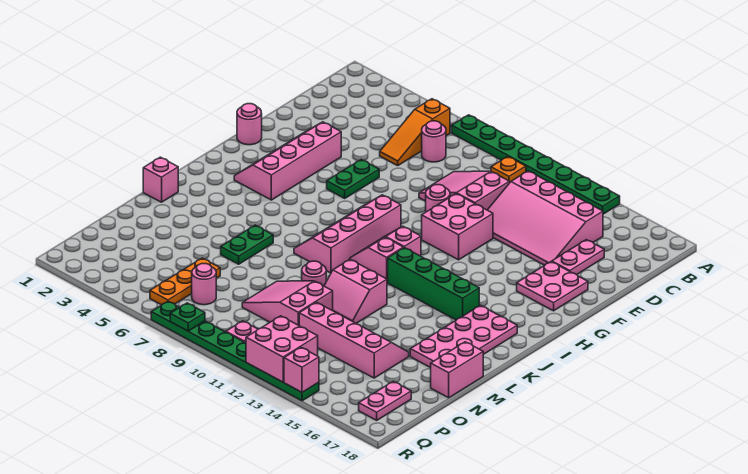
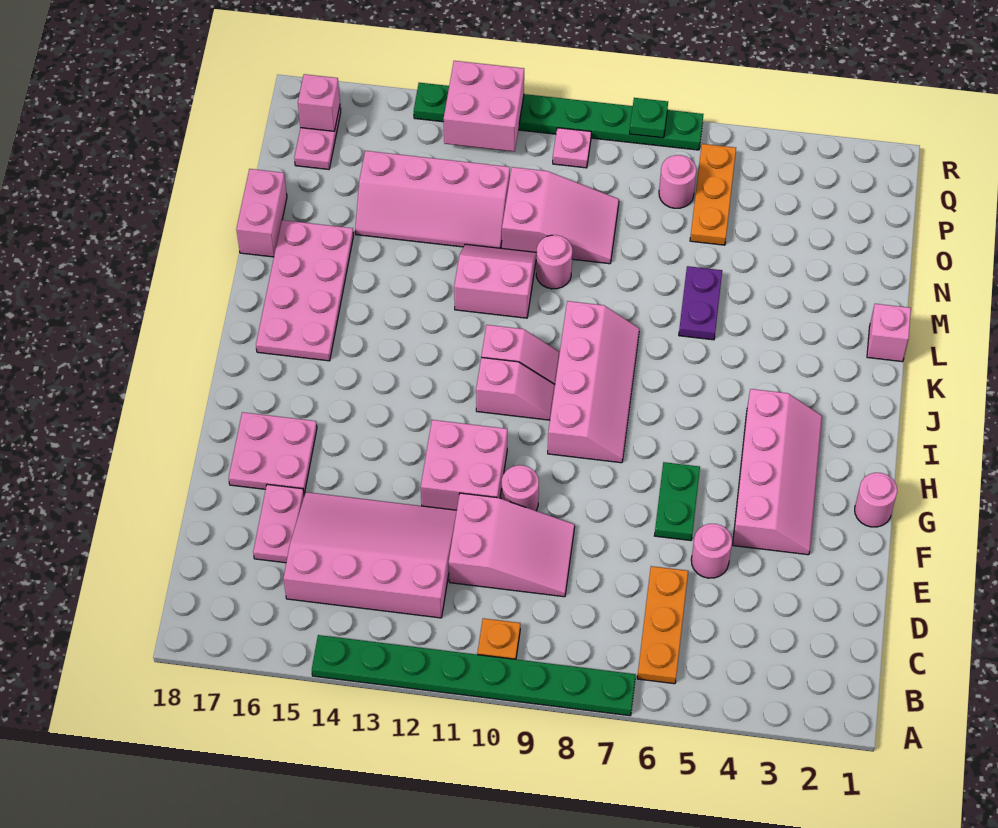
orange slope B6:D6 level 1 top B -> orange plate B6:D6 level 1
pink round brick C7 level 1 -> pink round brick E5 level 1
green brick J12:J15 level 1 -> none
green plate L6:M6 level 1 -> purple plate L6:M6 level 1
pink brick R14 level 2 -> pink brick Q17 level 2

